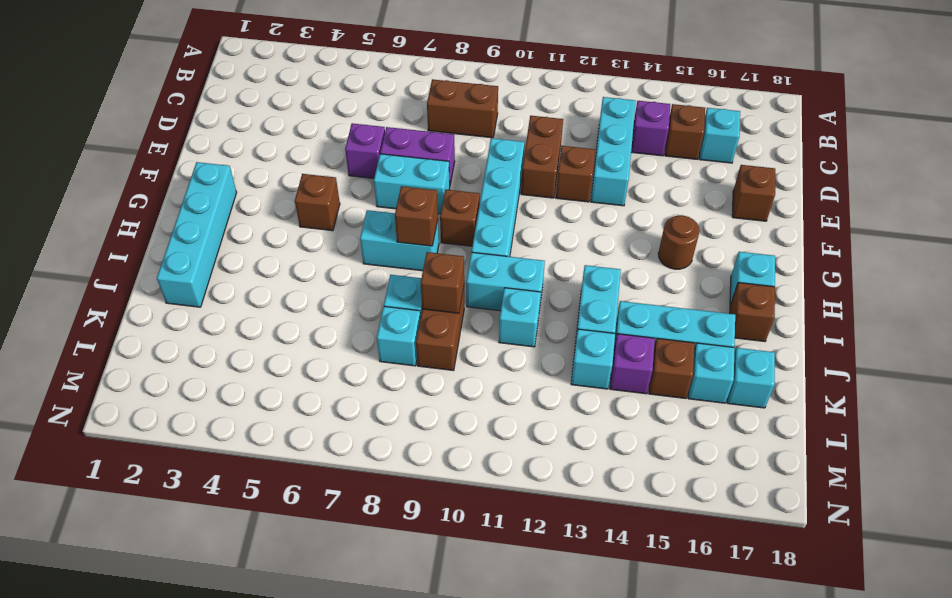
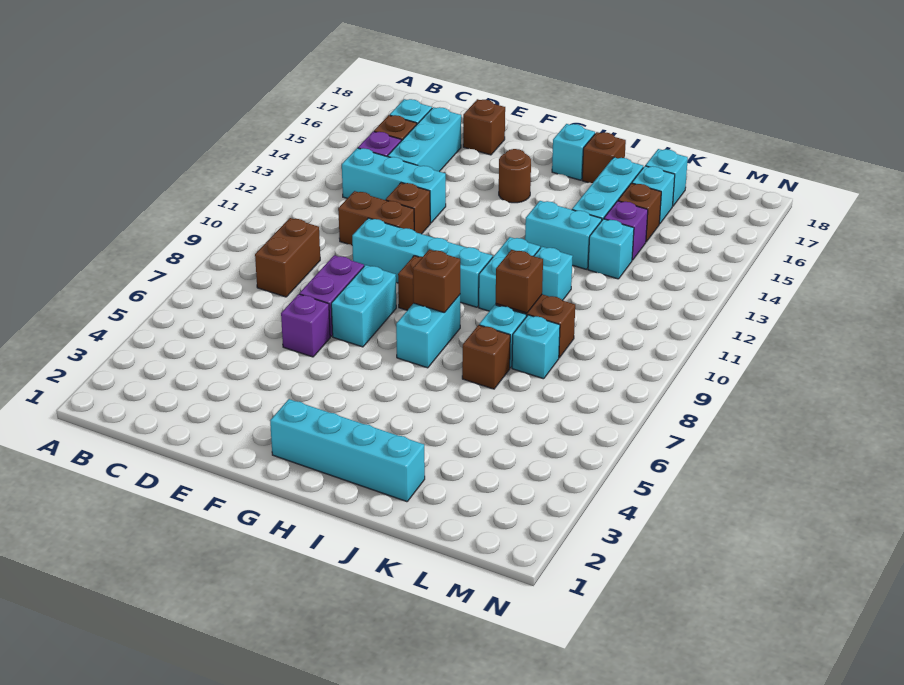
none -> cyan brick D14:D16 level 1
brown brick G5 level 1 -> brown brick J7 level 1

